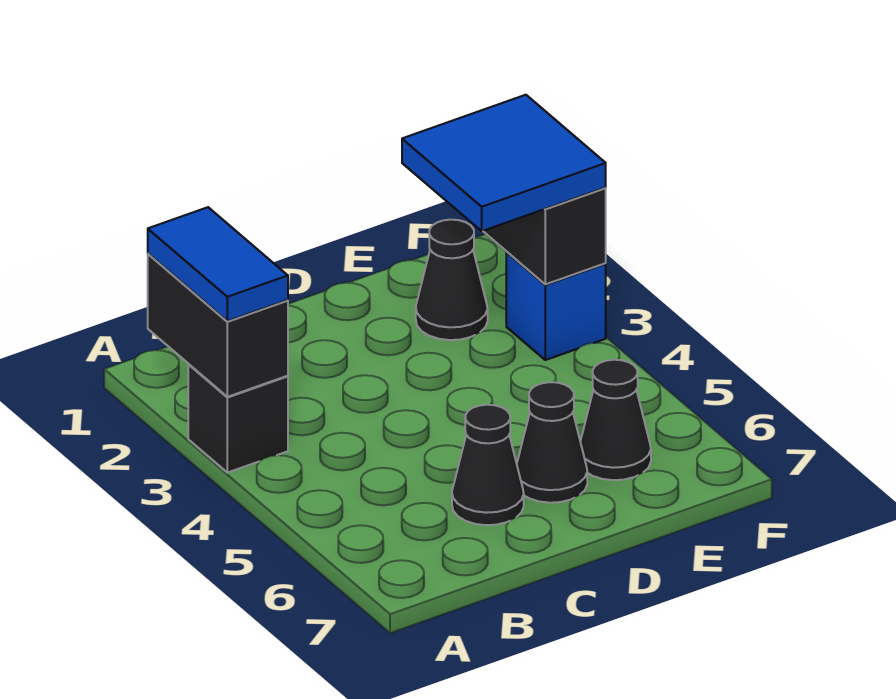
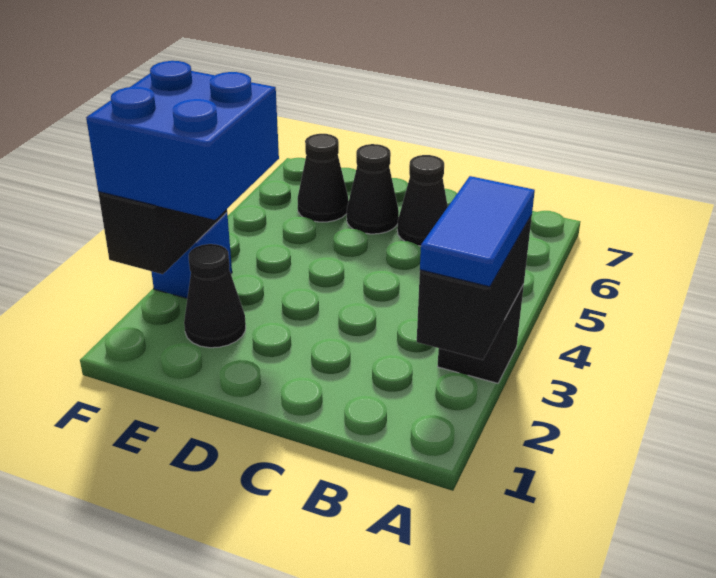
blue tile E2:F3 level 3 -> blue brick E2:F3 level 3

